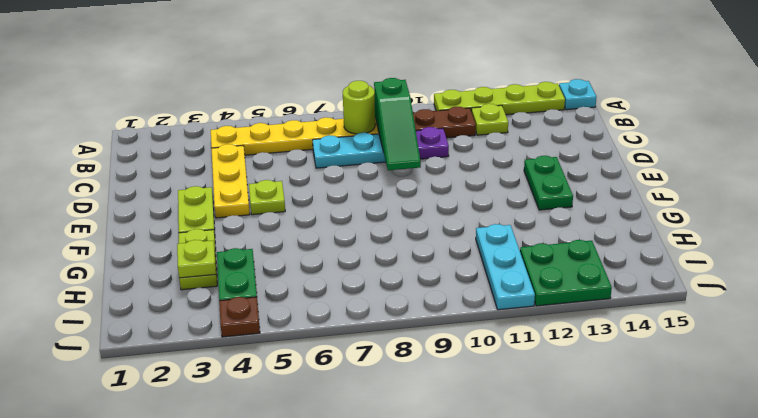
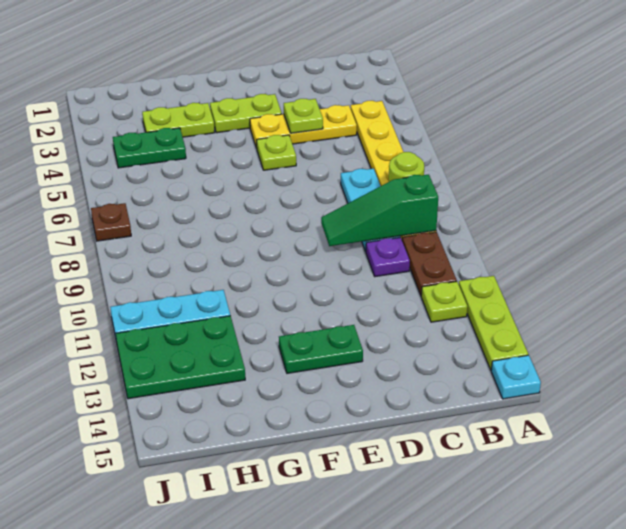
lime plate A11:A14 level 1 -> lime plate A12:A14 level 1
lime plate H3 level 2 -> lime plate D4 level 2
green plate I12:J13 level 1 -> green plate H12:J13 level 1
brown plate J4 level 1 -> brown plate J7 level 1

